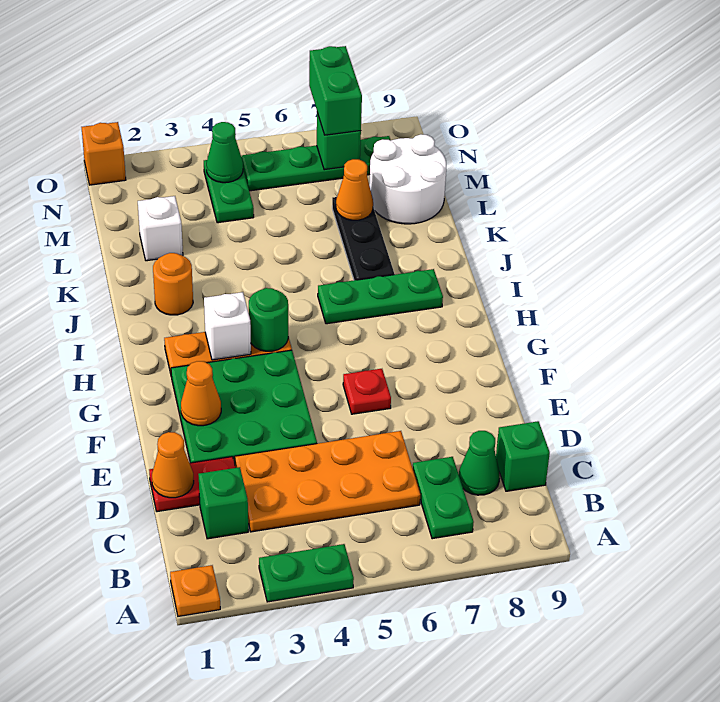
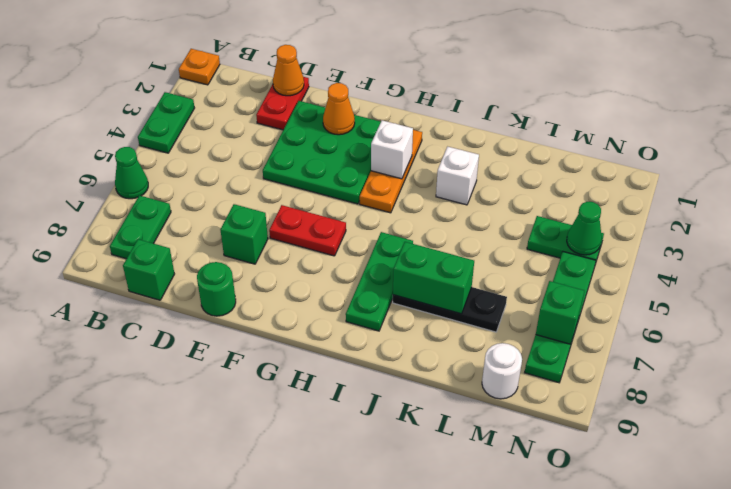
green plate B7:C7 level 1 -> green plate B7:B8 level 1
green brick C2 level 1 -> green brick E7 level 1
orange plate C3:D6 level 1 -> none
green cone C8 level 1 -> green cone A6 level 1
red plate F6 level 1 -> red plate F6:G6 level 1
green round brick H4 level 2 -> green round brick E9 level 1
orange round brick J2 level 1 -> none
white brick L2 level 1 -> white brick J3 level 1
orange cone L7 level 2 -> none
white round brick L8:M9 level 1 -> white round brick M9 level 1
green brick N7:O7 level 3 -> green brick J7:K7 level 2
orange brick O1 level 1 -> none

